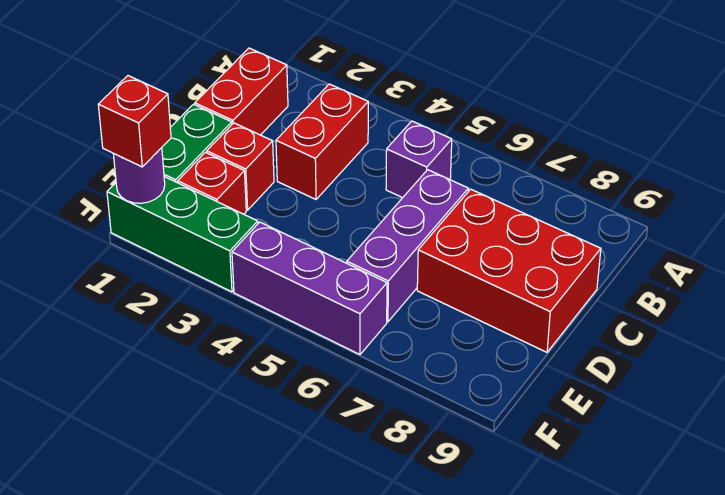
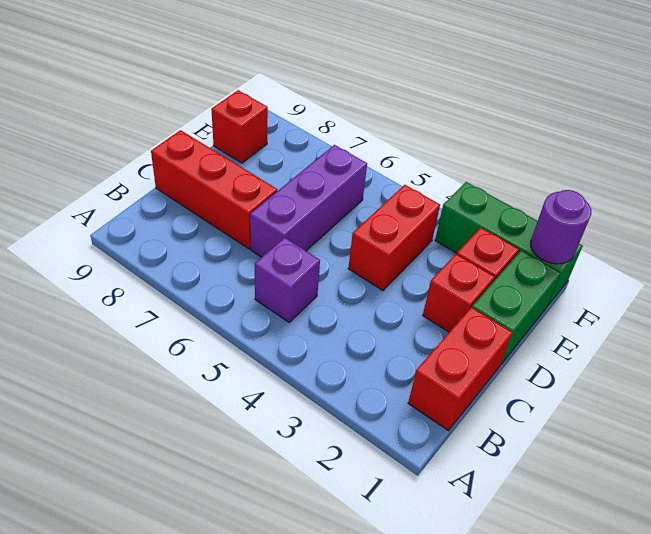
red brick B3:C3 level 1 -> red brick D4:E4 level 1
red brick C7:D9 level 1 -> red brick C7:C9 level 1
red brick F1 level 3 -> red brick E9 level 1
purple brick F4:F6 level 1 -> none

